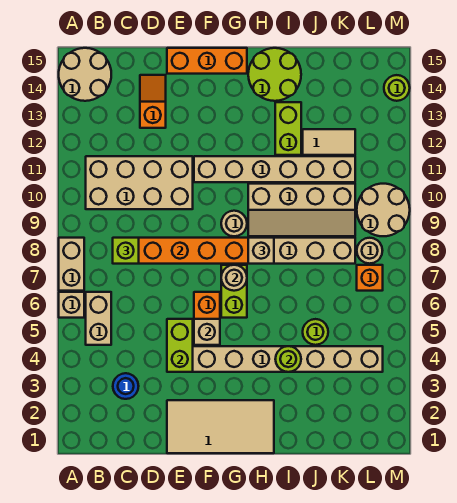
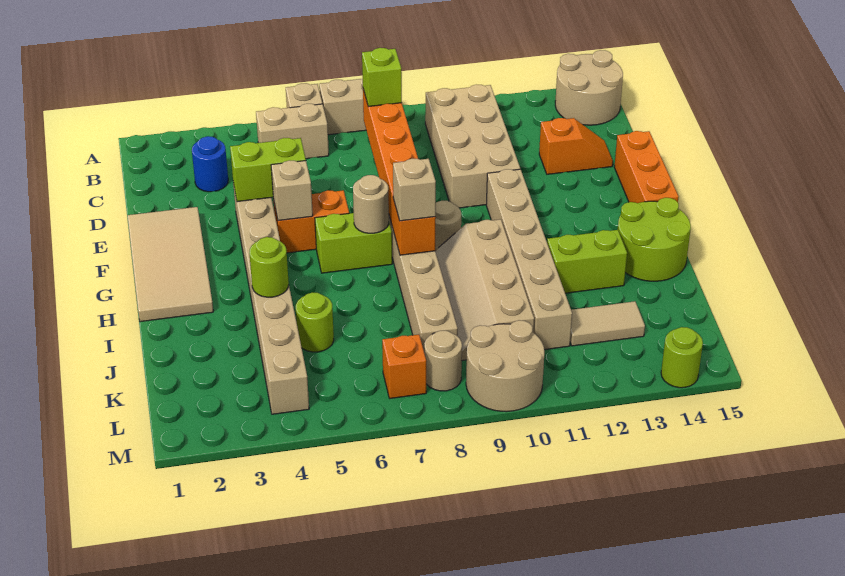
tan tile J12:K12 level 1 -> tan tile K12:K13 level 1

